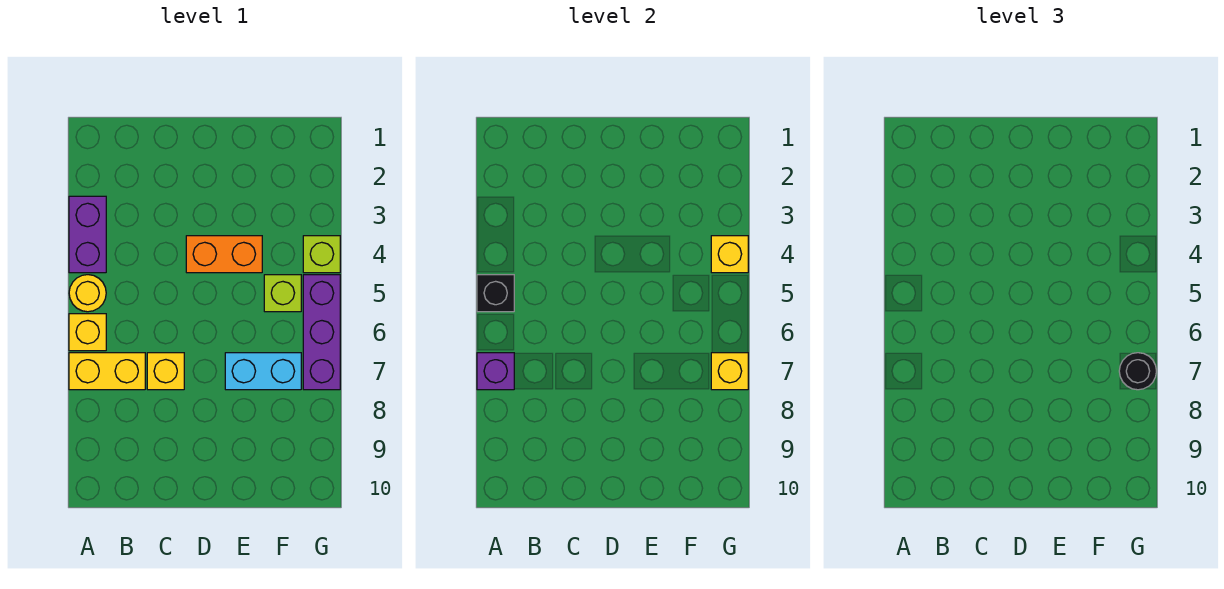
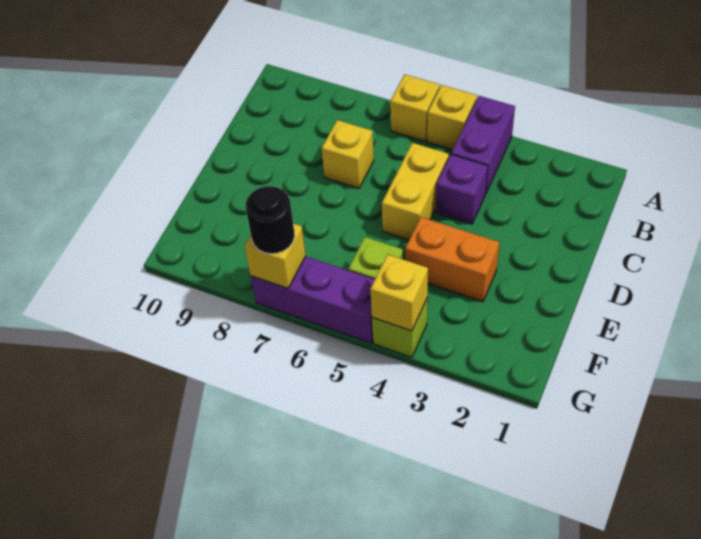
purple brick A3:A4 level 1 -> purple brick A4:B4 level 1
yellow round brick A5 level 1 -> yellow brick A5 level 1
black brick A5 level 2 -> none
yellow brick A7:B7 level 1 -> yellow brick C5:D5 level 1
purple brick A7 level 2 -> purple brick C4 level 1
orange brick D4:E4 level 1 -> orange brick E3:E4 level 1
cyan brick E7:F7 level 1 -> none

